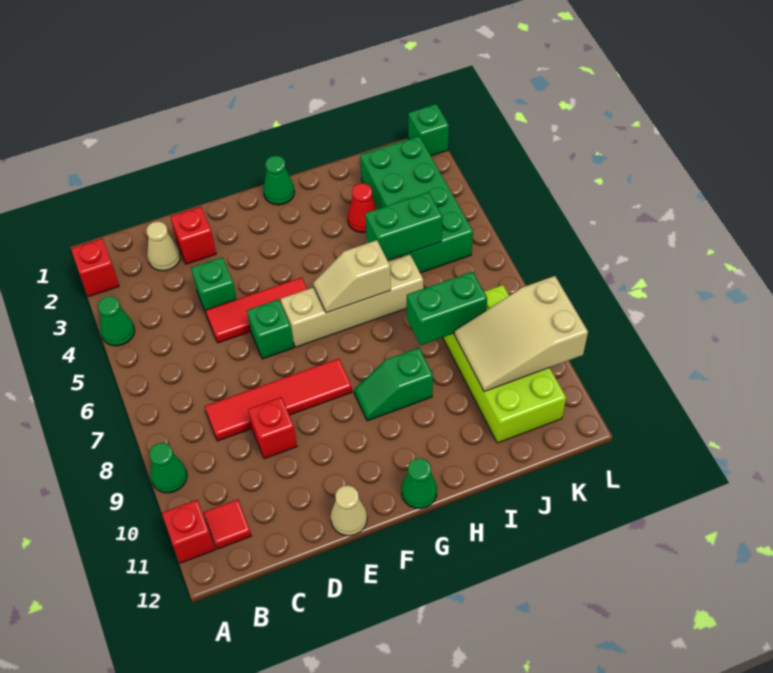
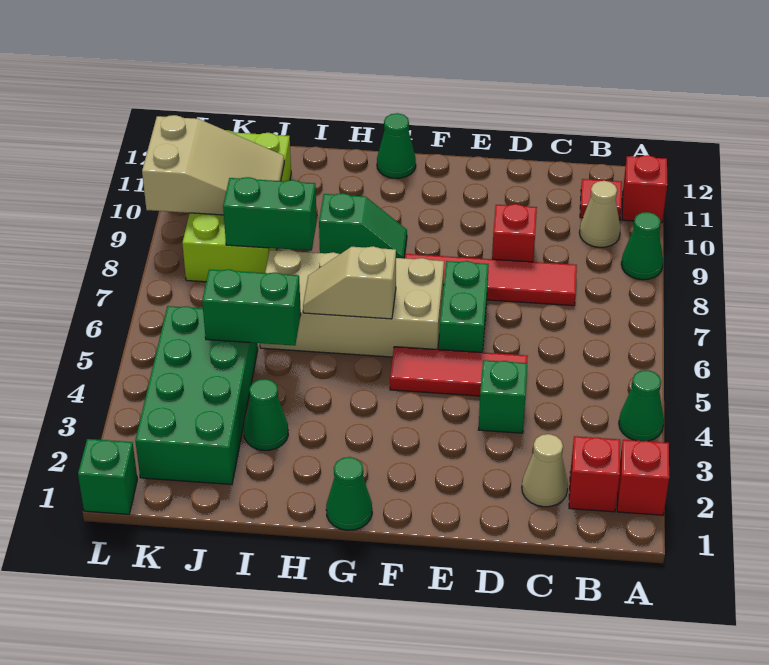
red brick D2 level 1 -> red brick B2 level 1
green brick E6 level 1 -> green brick E6:E7 level 1
tan cone E12 level 1 -> tan cone B10 level 1
tan brick F6:I6 level 1 -> tan brick F6:I7 level 1
tan slope G6:H6 level 2 top H -> tan slope G6:H6 level 2 top G
red cone I3 level 1 -> green cone I3 level 1

